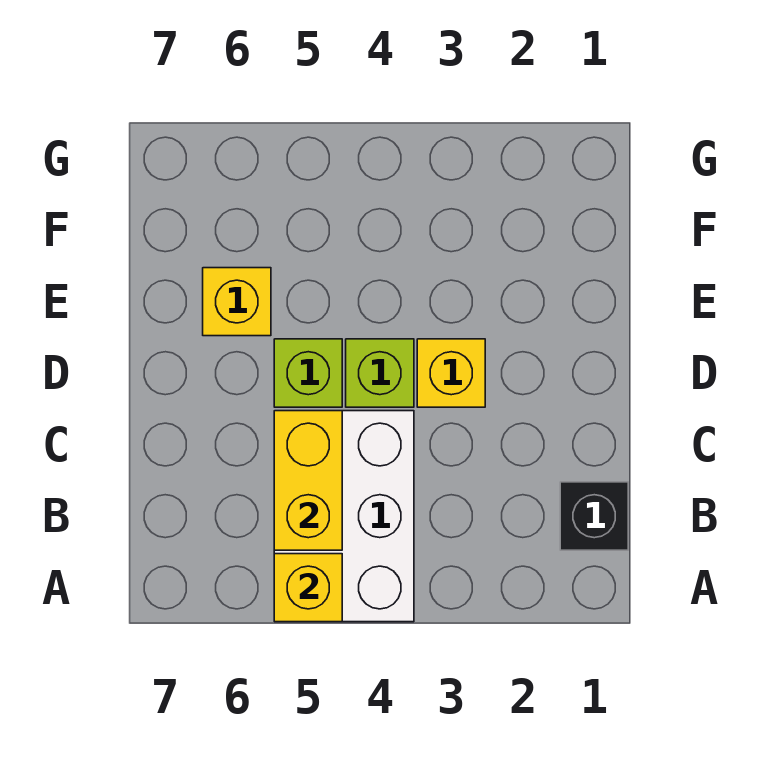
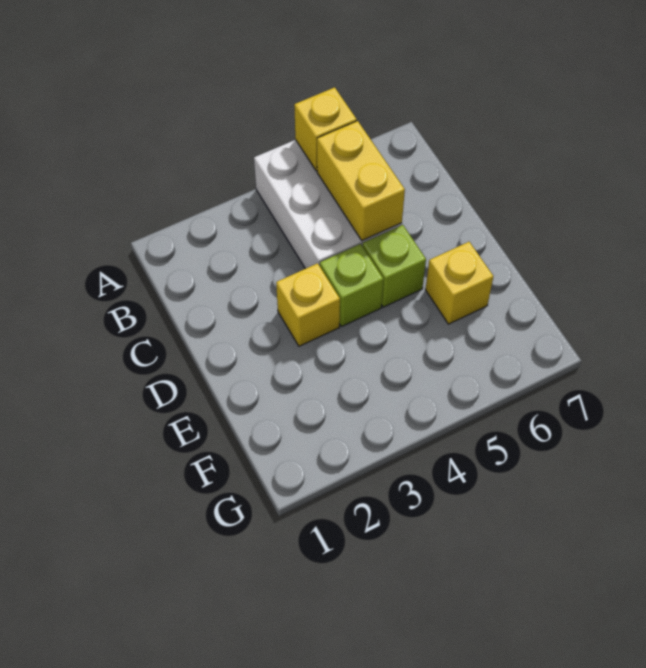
black brick B1 level 1 -> none

